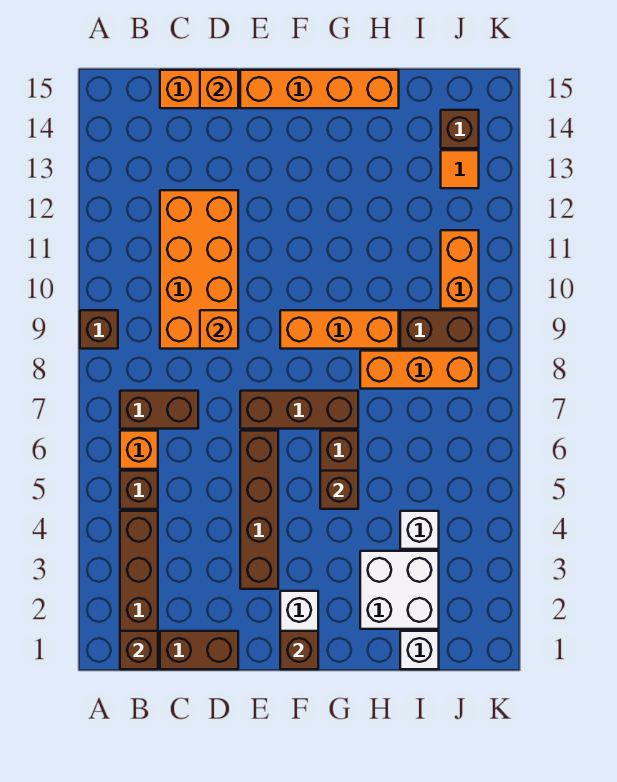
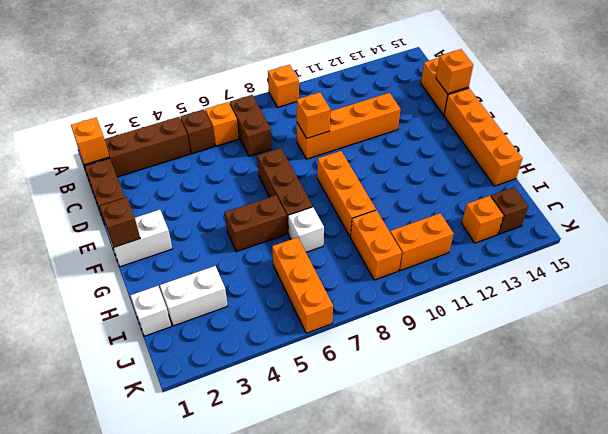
brown brick A9 level 1 -> orange brick A9 level 1
brown brick B1 level 2 -> orange brick B1 level 2
orange brick C9:D12 level 1 -> orange brick D9:D12 level 1
brown brick E3:E6 level 1 -> none
brown brick G5 level 2 -> none
white brick H2:I3 level 1 -> white brick I2:I3 level 1
orange brick H8:J8 level 1 -> orange brick I6:K6 level 1
white brick I4 level 1 -> white brick H7 level 1
brown brick I9:J9 level 1 -> orange brick I9:J9 level 1
orange tile J13 level 1 -> orange brick J13 level 1

